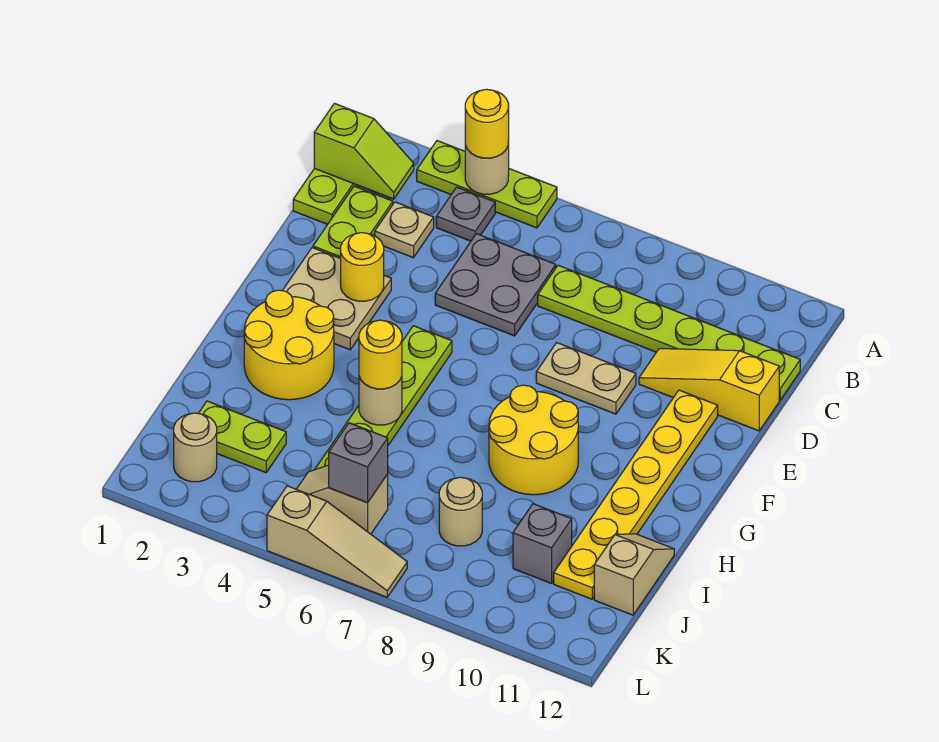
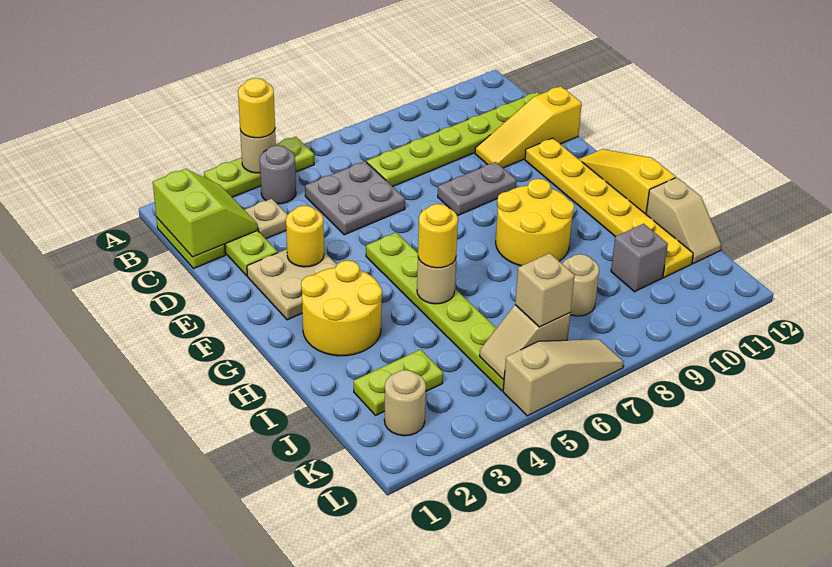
lime slope B1:B2 level 2 top 1 -> lime slope B1:C2 level 2 top 1
grey plate B4 level 1 -> grey round brick B4 level 1
tan plate E8:E9 level 1 -> grey plate E8:E9 level 1
none -> yellow slope F12:H12 level 1 top H
tan slope I12:J12 level 1 top J -> tan slope I12:J12 level 1 top I
grey brick K6 level 3 -> tan brick K6 level 3

